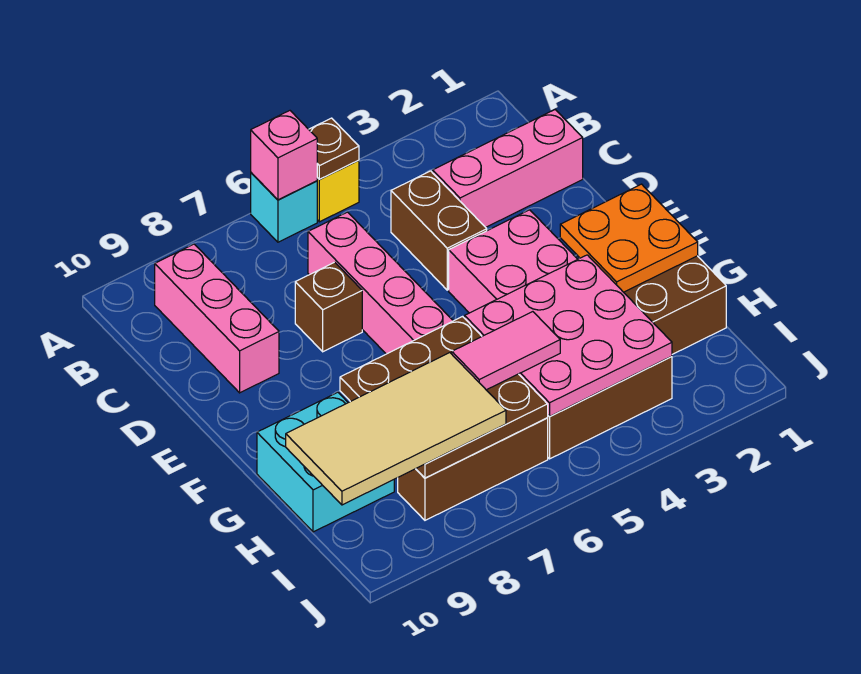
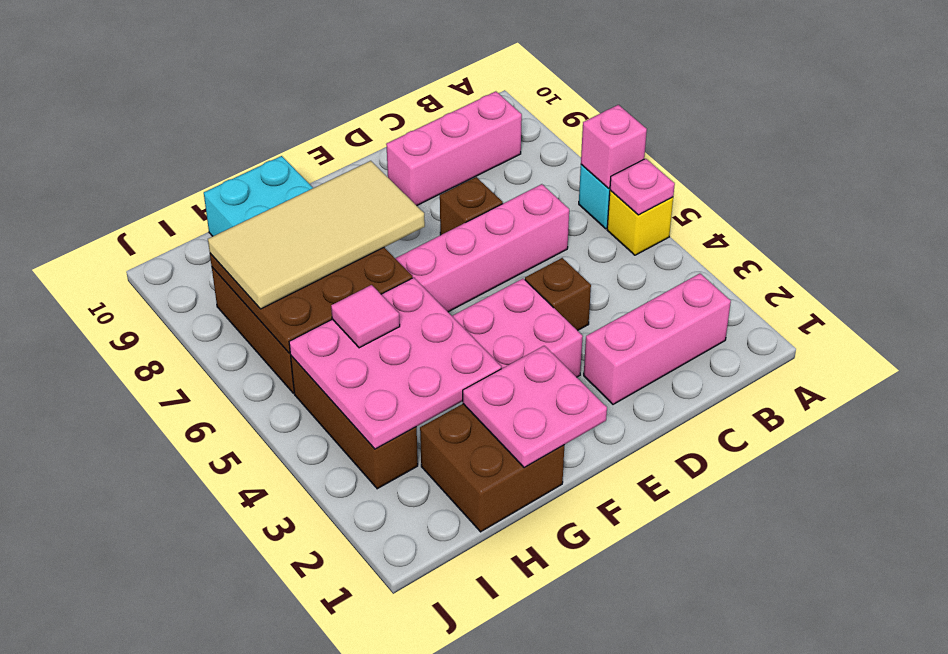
brown plate A5 level 2 -> pink plate A5 level 2
pink brick C1:C3 level 1 -> pink brick B2:D2 level 1
brown brick C4:D4 level 1 -> brown brick D4 level 1
orange plate F1:G2 level 2 -> pink plate F1:G2 level 2
pink tile H5:H6 level 3 -> pink tile H5 level 3
tan tile H7:I10 level 3 -> tan tile F7:I8 level 3

